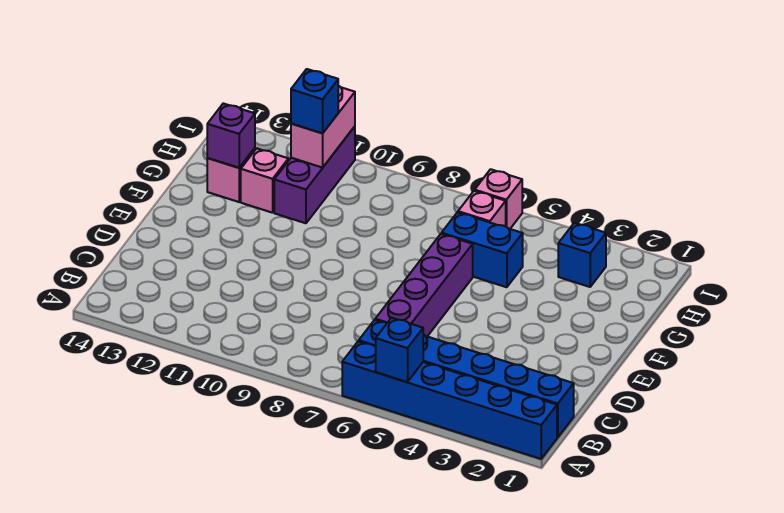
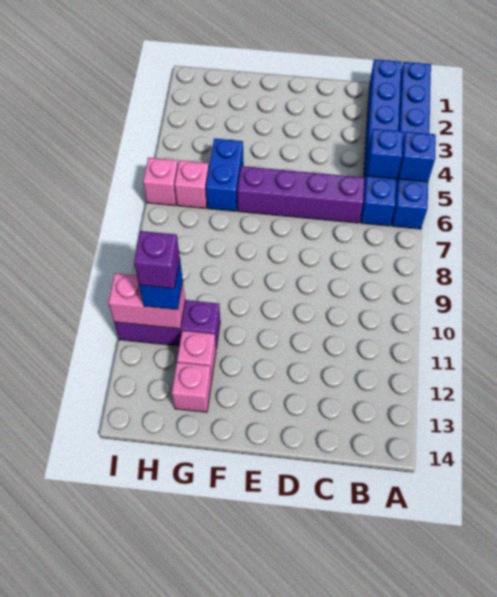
purple brick G13 level 2 -> purple brick H11 level 4
blue brick H3 level 1 -> blue brick B5 level 2

